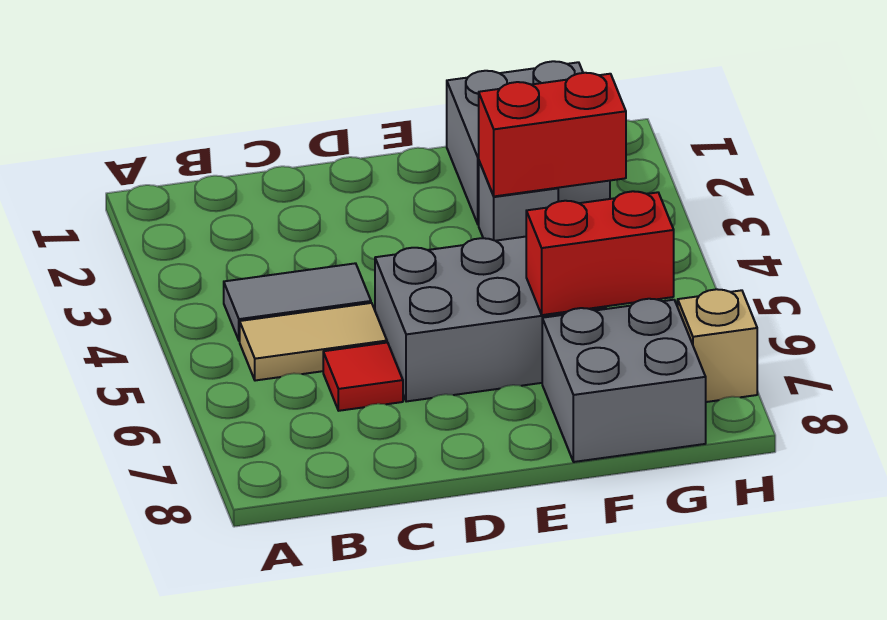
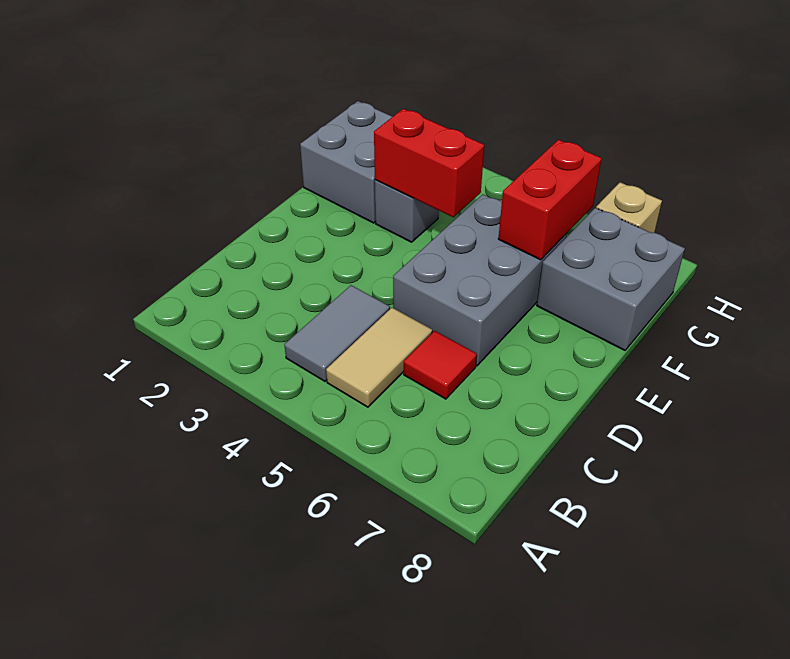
red brick F3:G3 level 2 -> red brick F3:F4 level 2

